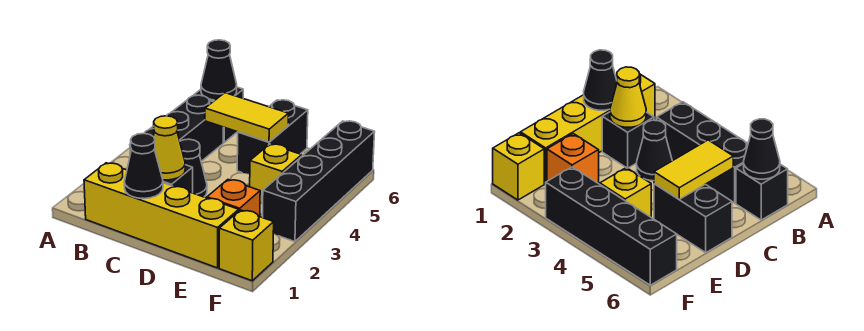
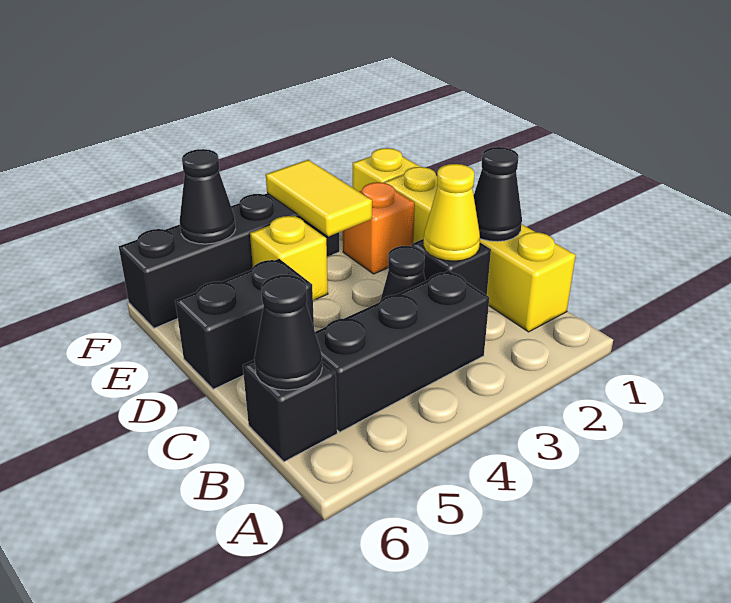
yellow tile C5:D5 level 2 -> yellow tile E3:F3 level 2
none -> black cone F5 level 2

